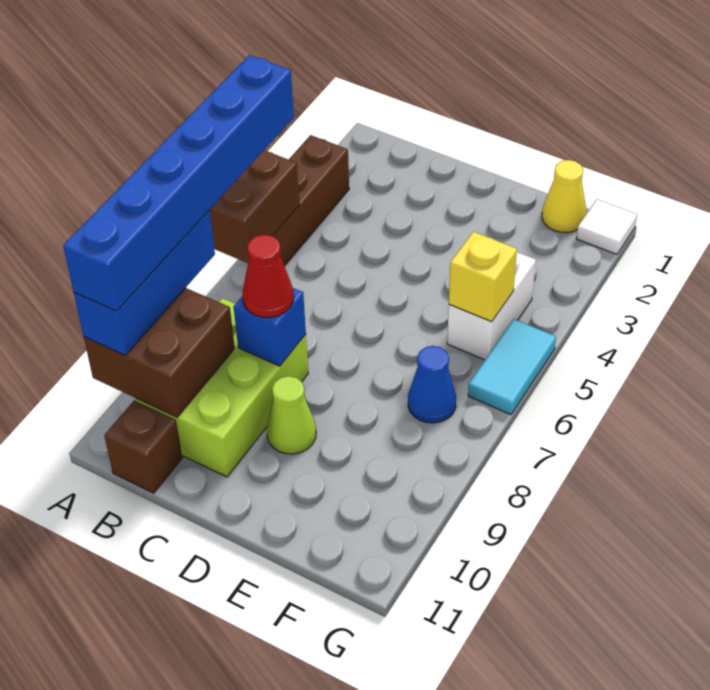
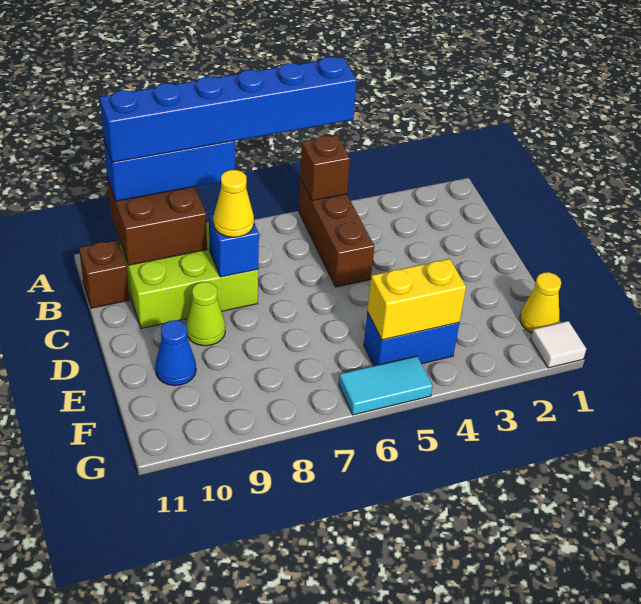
brown brick A3:A5 level 1 -> brown brick A5:C5 level 1
brown brick A5:A6 level 2 -> brown brick A5 level 2
red cone C8 level 3 -> yellow cone C8 level 3
white brick F4:F5 level 1 -> blue brick F4:F5 level 1
yellow brick F5 level 2 -> yellow brick F4:F5 level 2
blue cone F7 level 1 -> blue cone E10 level 1

